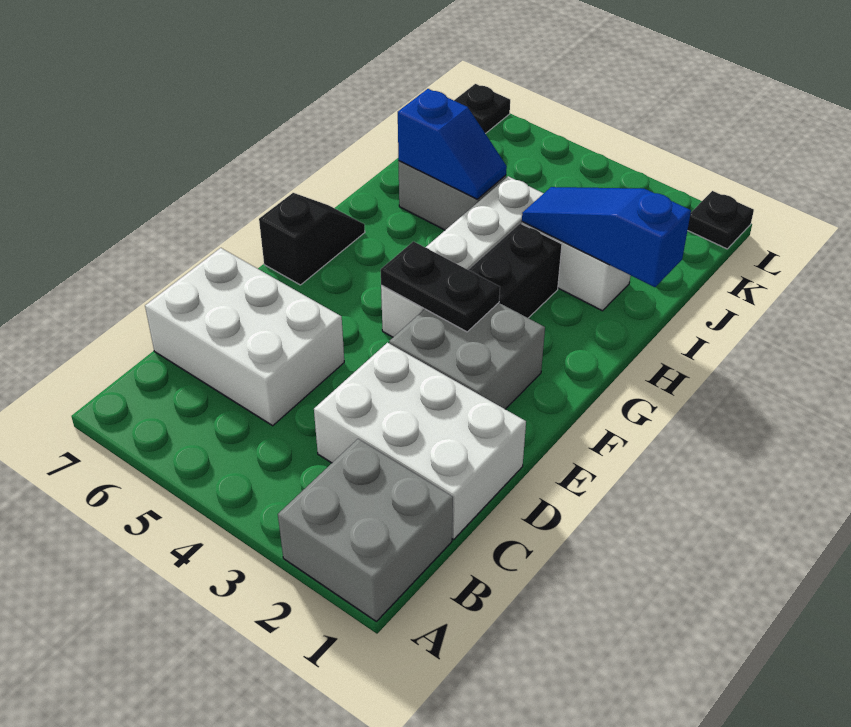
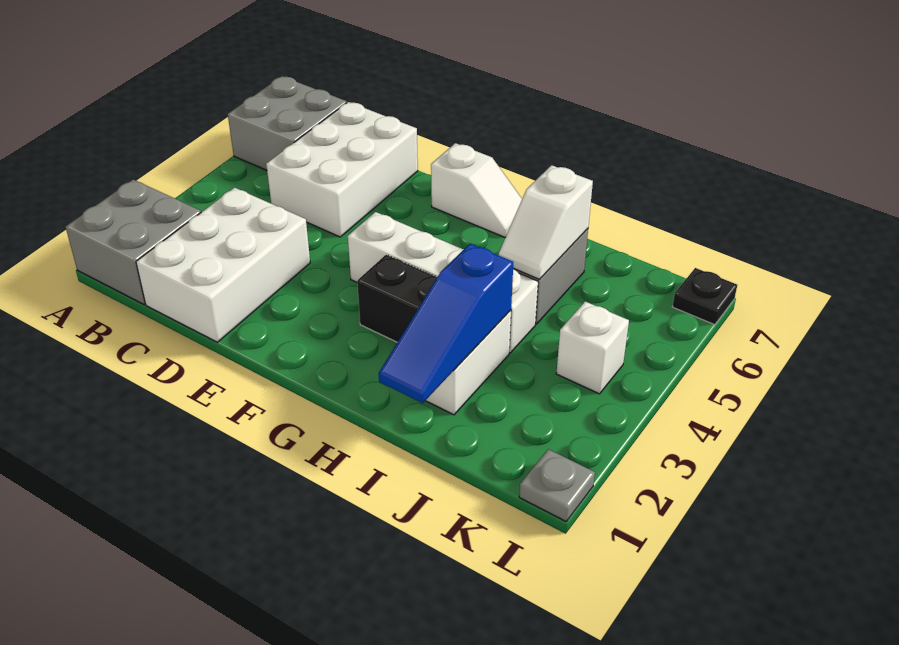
grey brick E2:F3 level 1 -> grey brick A6:B7 level 1
black plate F3:F4 level 2 -> none
black slope F7:G7 level 1 top F -> white slope F7:G7 level 1 top F
blue slope I1:I3 level 2 top 1 -> blue slope I1:I3 level 2 top 3
blue slope I5:I6 level 2 top 6 -> white slope I5:I6 level 2 top 6
none -> white brick K4 level 1
black plate L1 level 1 -> grey plate L1 level 1

